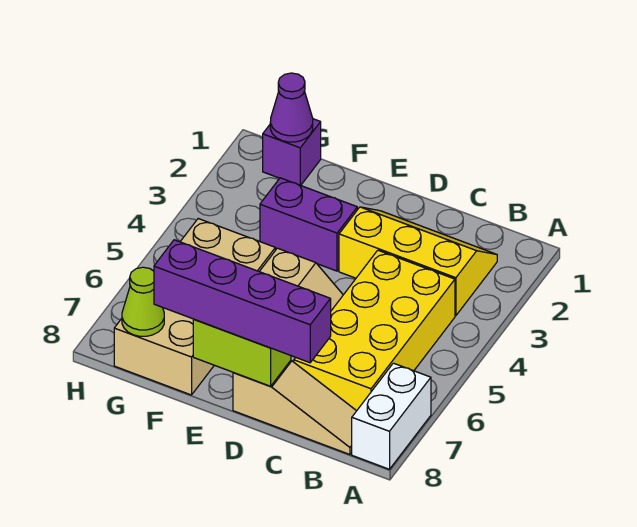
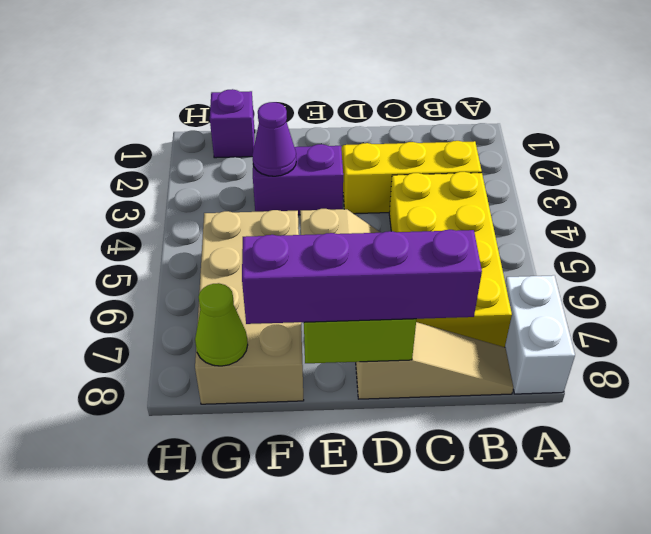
purple cone G1 level 2 -> purple cone F3 level 2

